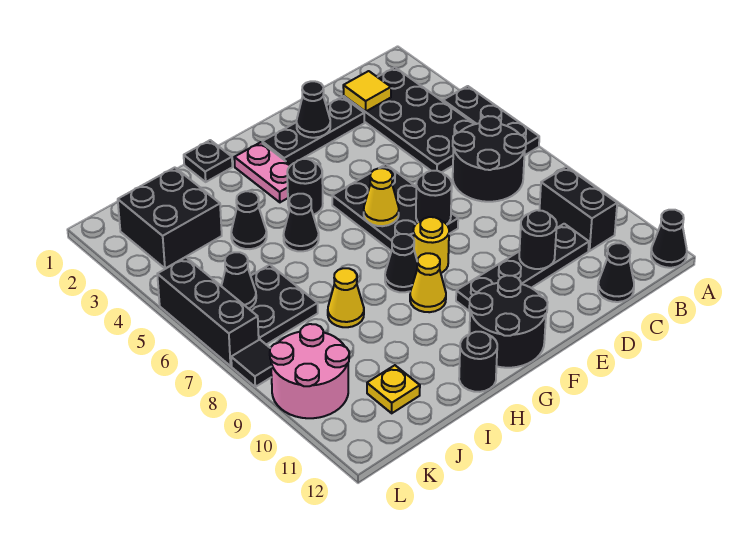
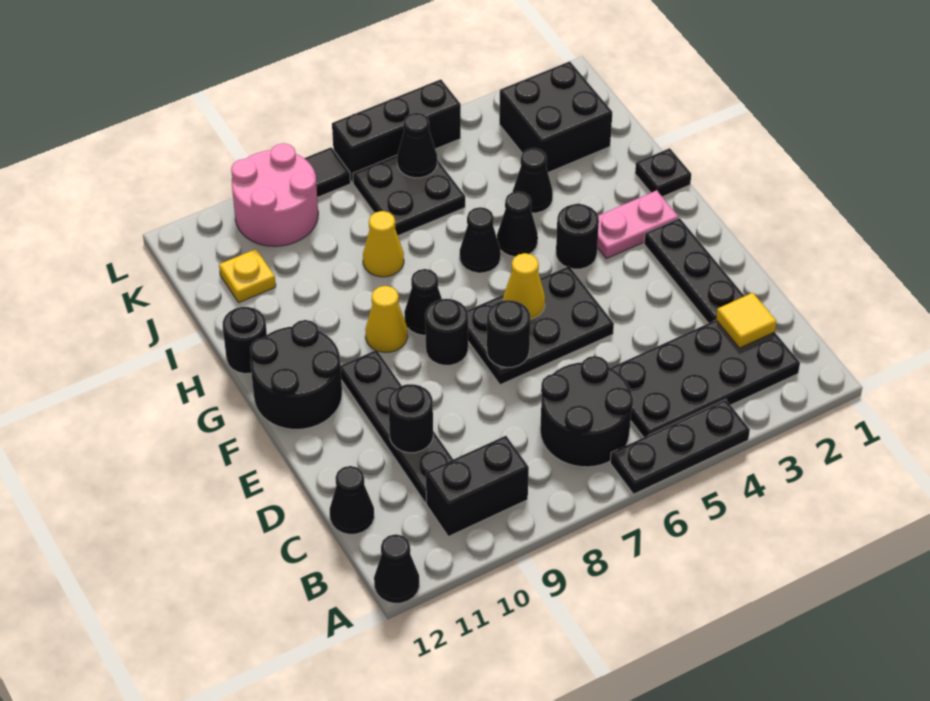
black cone E2 level 2 -> black cone H6 level 1
yellow round brick F8 level 1 -> black round brick F8 level 1

